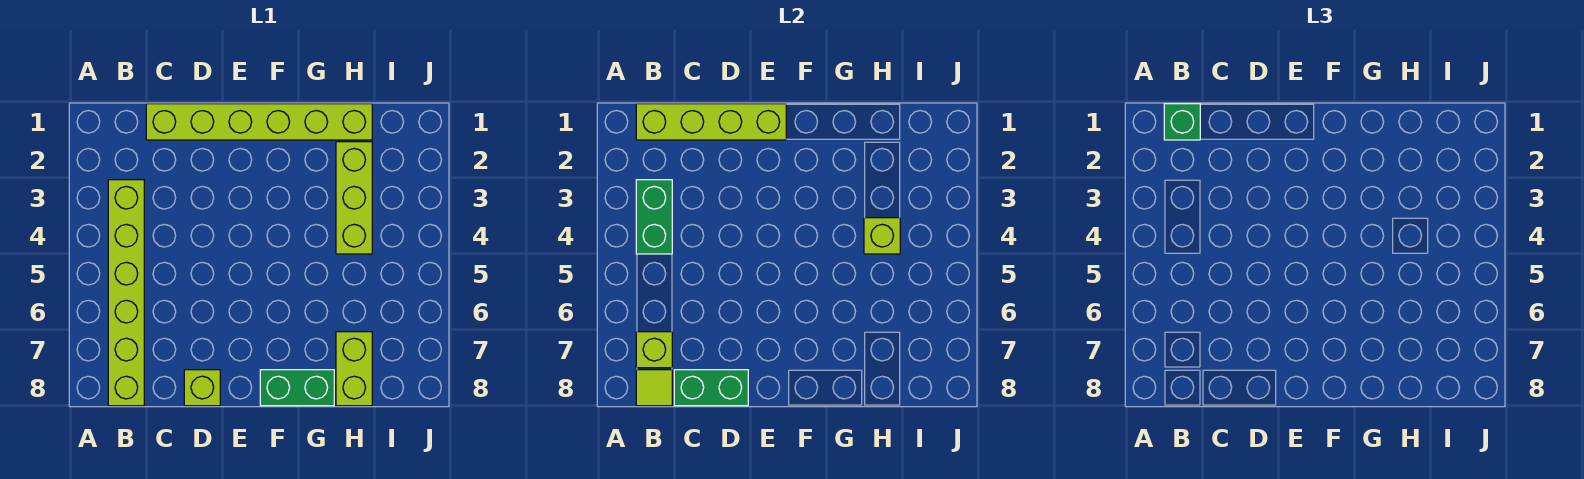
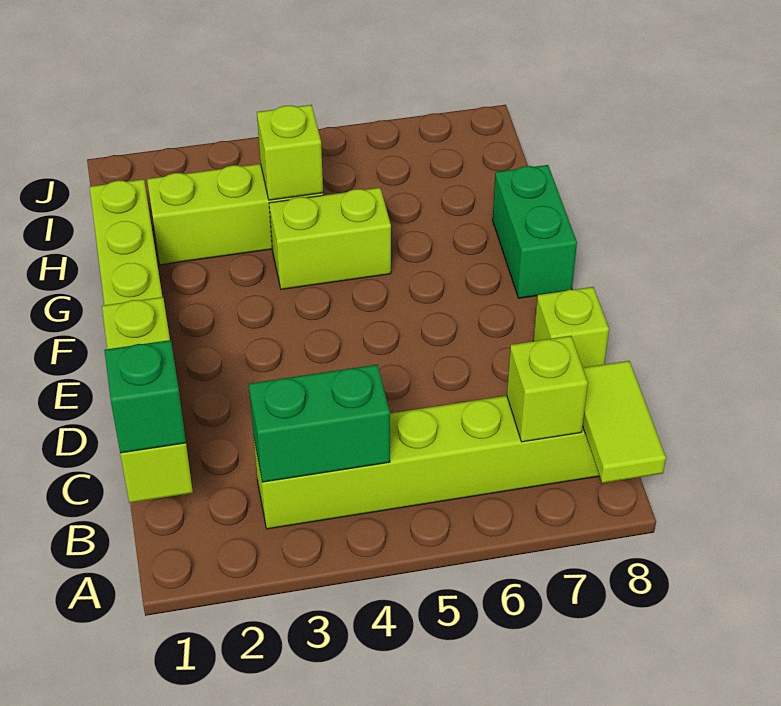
lime brick B1:E1 level 2 -> lime brick B1:D1 level 2
lime tile B8 level 2 -> lime tile A8:B8 level 2
green brick C8:D8 level 2 -> none
lime brick H7:H8 level 1 -> lime brick G4:G5 level 1

